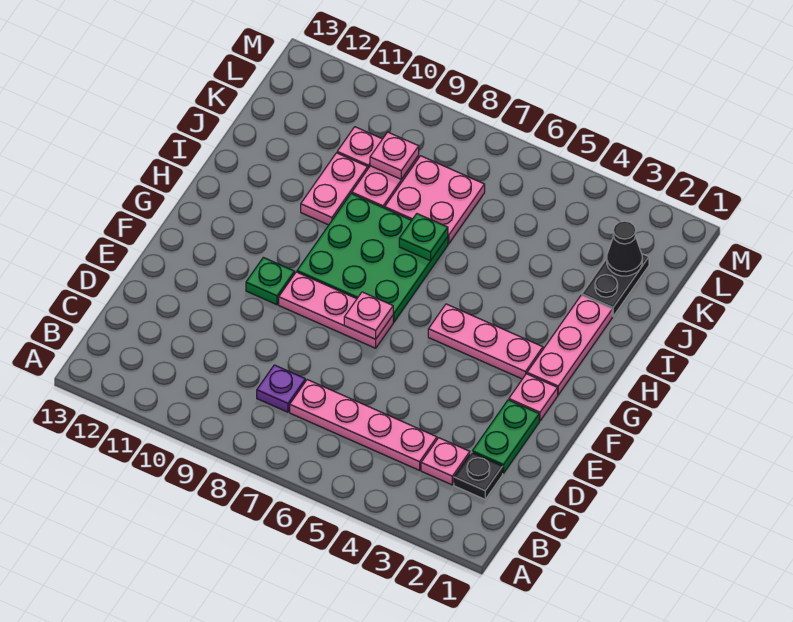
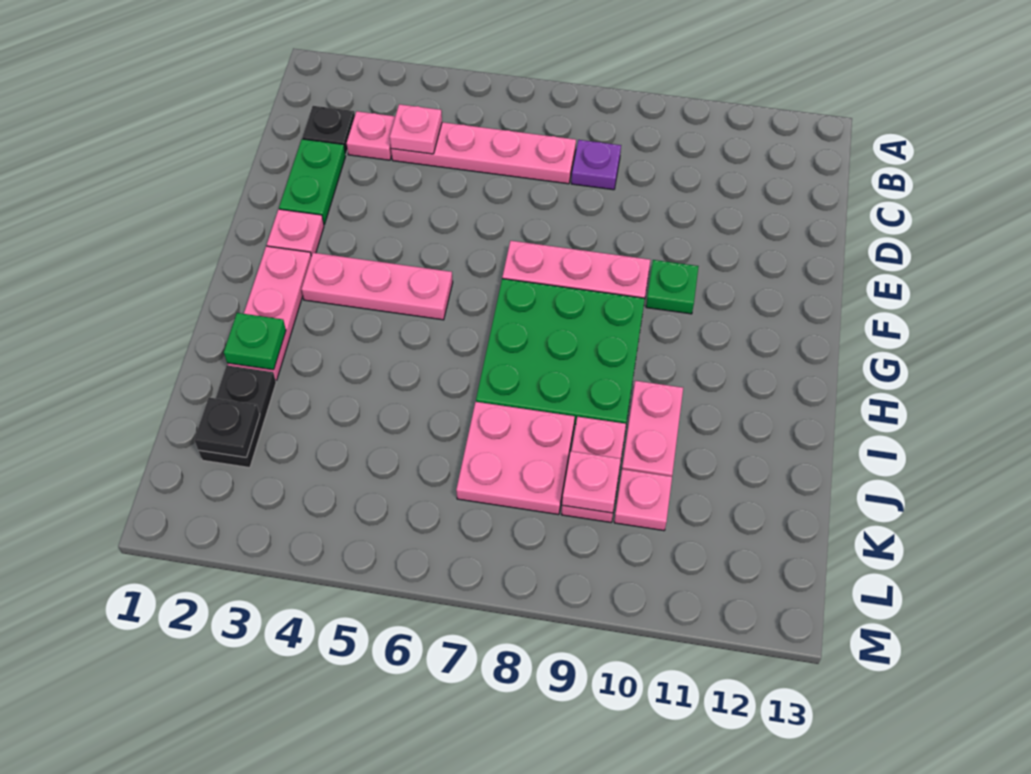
pink plate F7 level 2 -> pink plate C4 level 2
green plate I7 level 2 -> green plate I2 level 2
black cone K2 level 2 -> black plate K2 level 2

